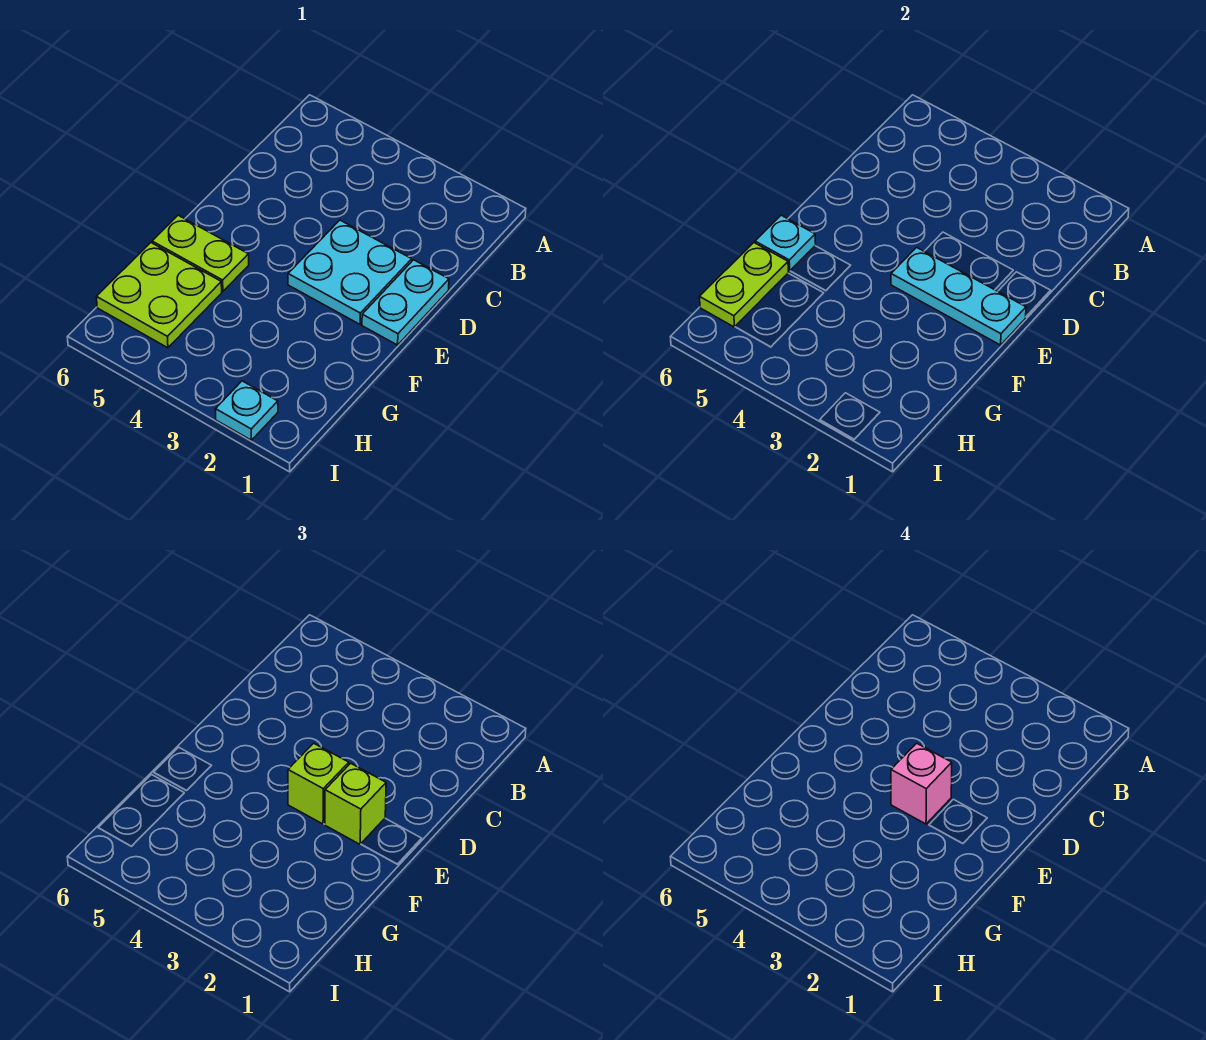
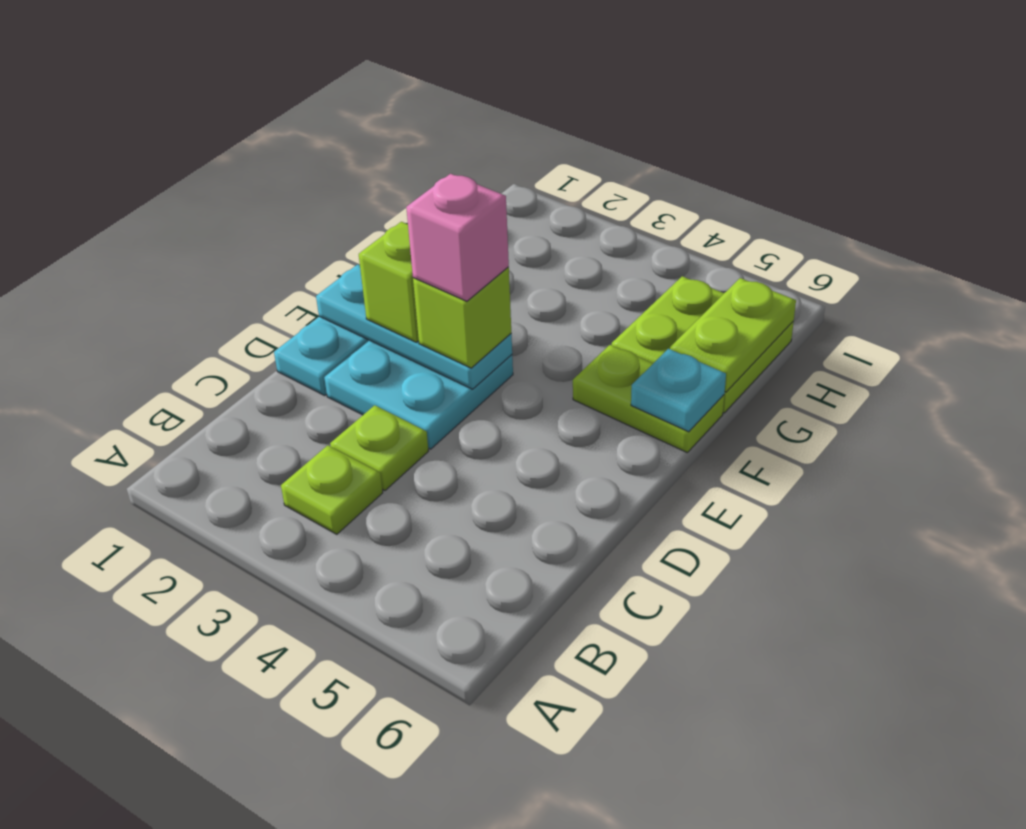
none -> lime plate B3 level 1
none -> lime plate C3 level 1
cyan plate I2 level 1 -> none

